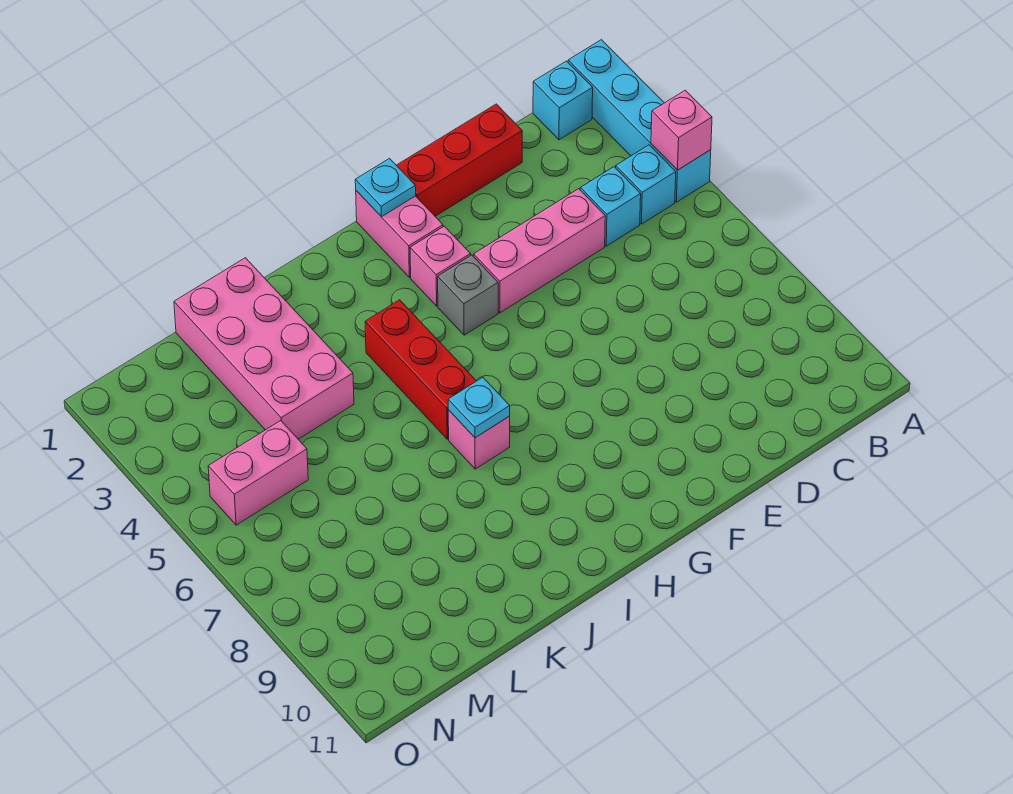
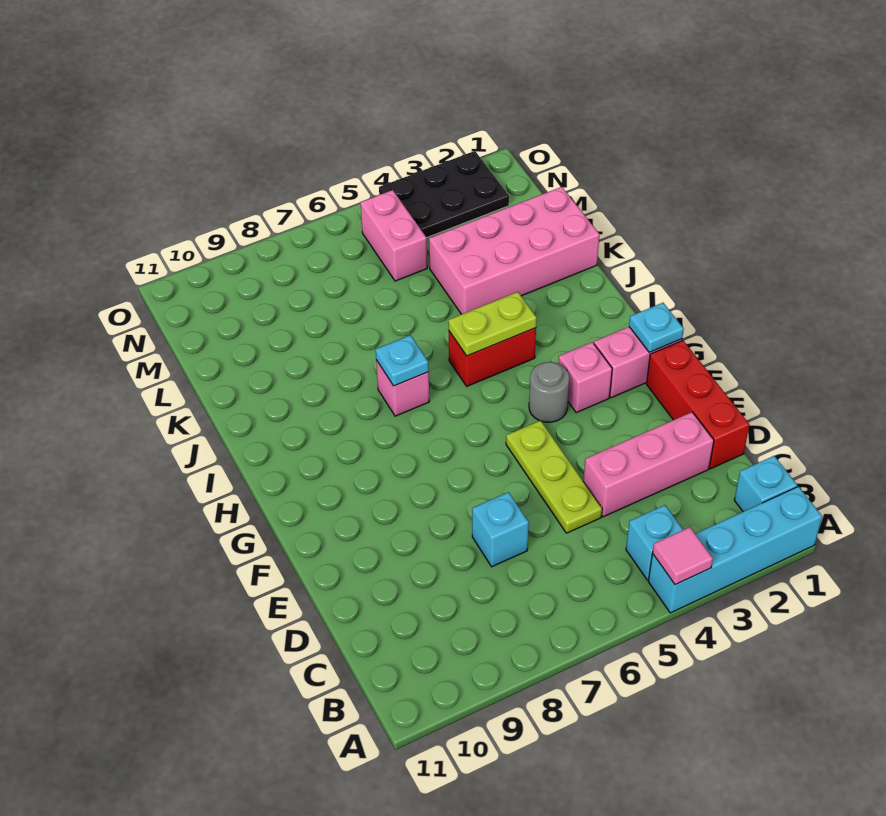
pink brick A4 level 2 -> pink tile A4 level 2
cyan brick C4 level 1 -> cyan brick D7 level 1
pink brick D4:F4 level 1 -> pink brick D2:D4 level 1
none -> lime plate D5:F5 level 1
grey brick G4 level 1 -> grey round brick G4 level 1
red brick I4:I6 level 1 -> red brick I4:I5 level 1
none -> lime plate I4:I5 level 2
none -> black plate N2:O4 level 1

